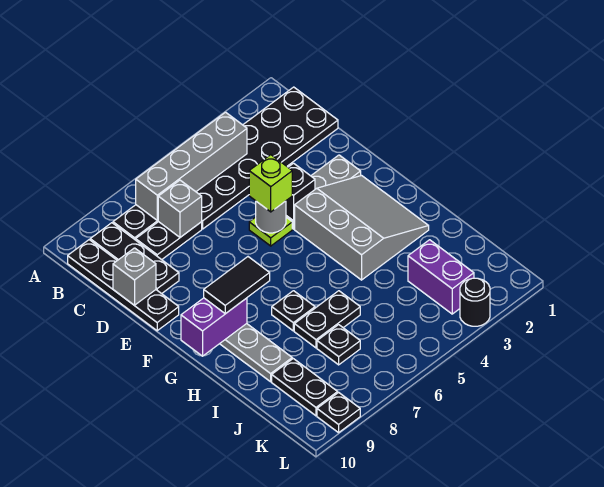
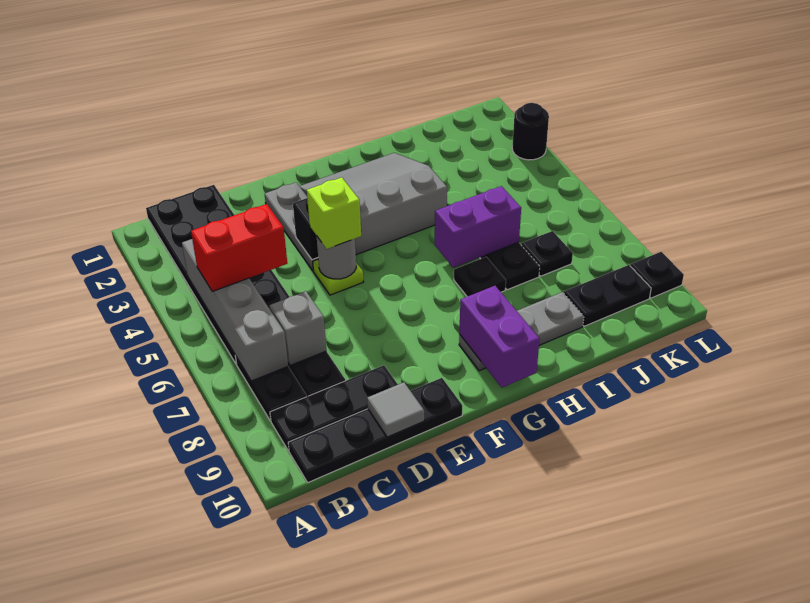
none -> red brick B5:C5 level 3
grey brick D10 level 2 -> grey tile D10 level 2
black tile G8:G9 level 3 -> none
purple brick J3:K3 level 1 -> purple brick H6:I6 level 2

